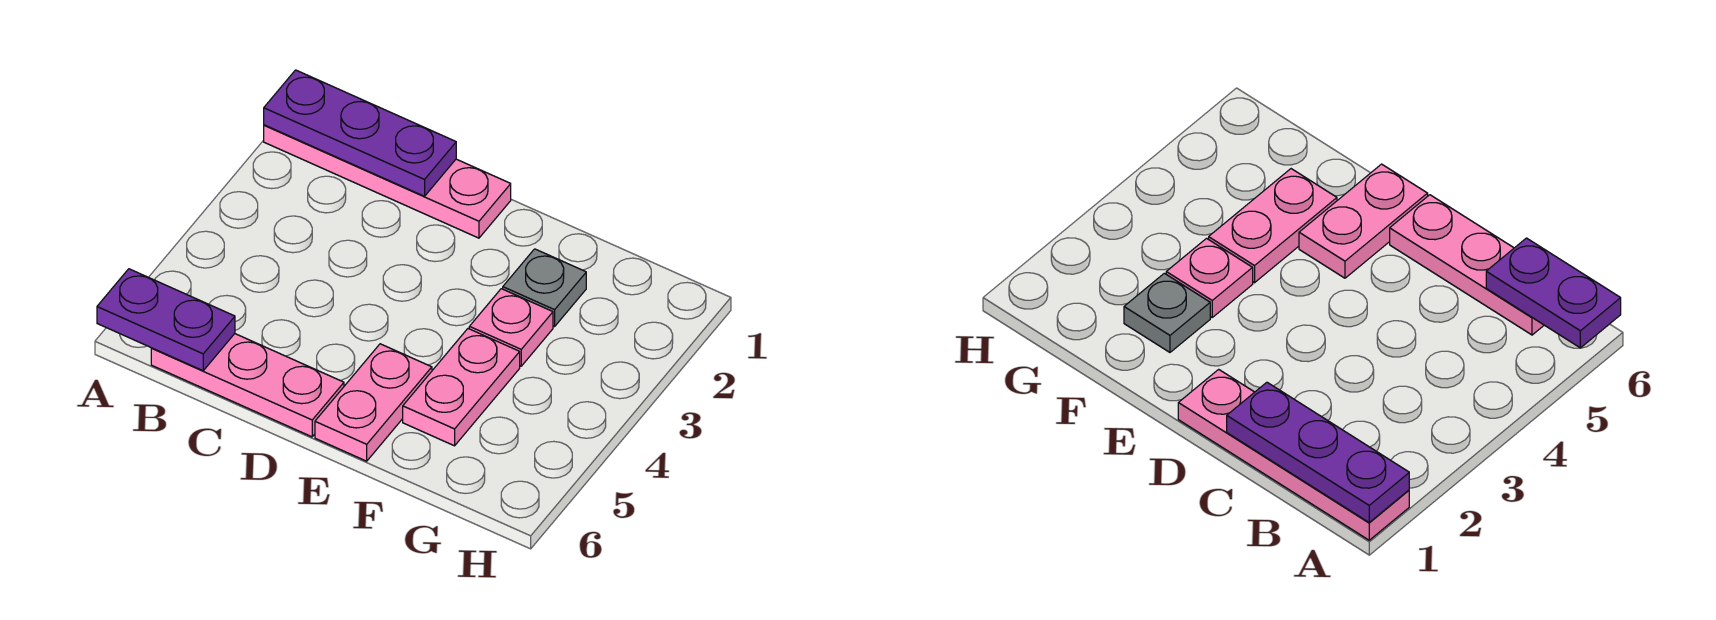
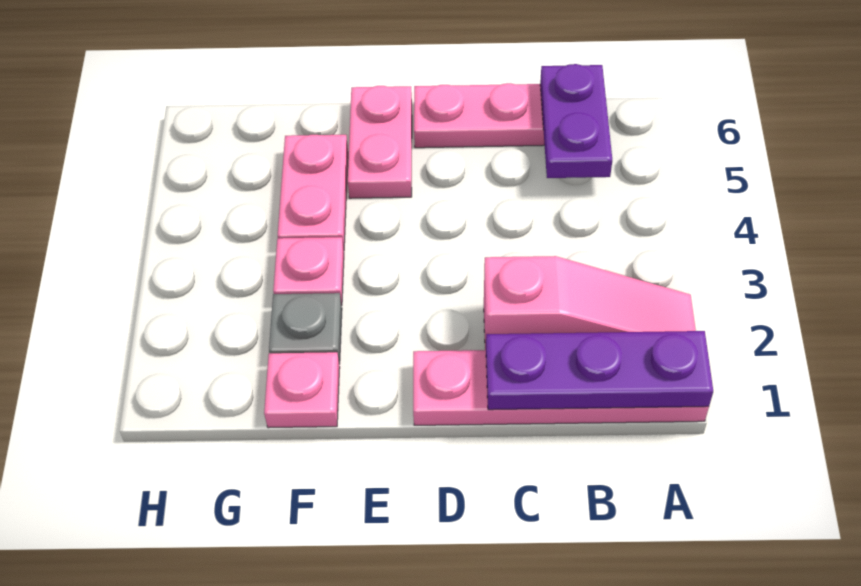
none -> pink slope A2:C2 level 1 top C
purple plate A6:B6 level 2 -> purple plate B5:B6 level 2
none -> pink plate F1 level 1

